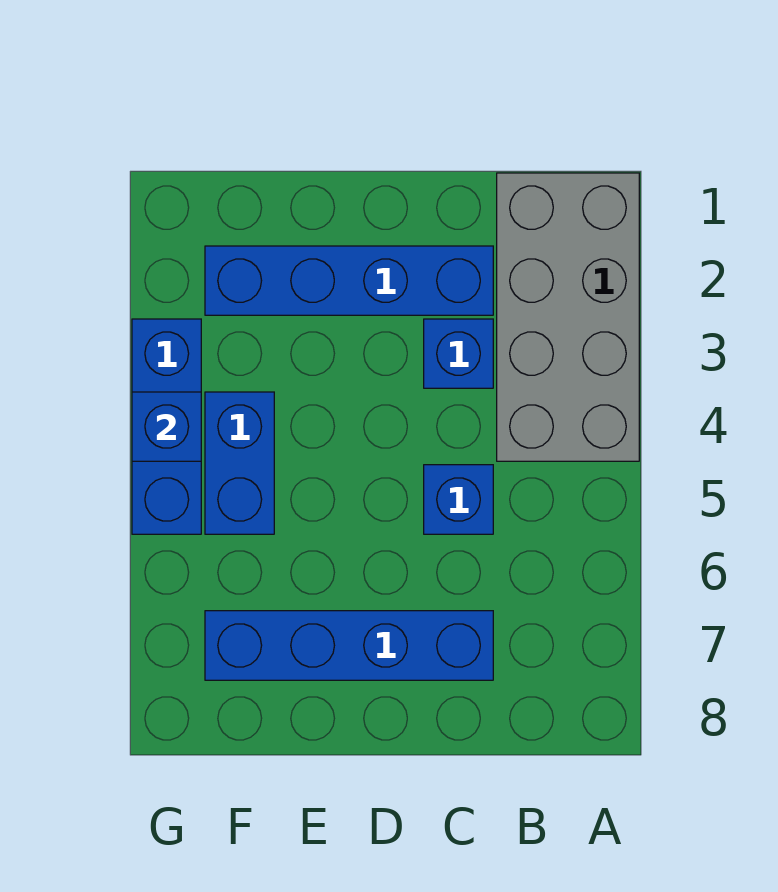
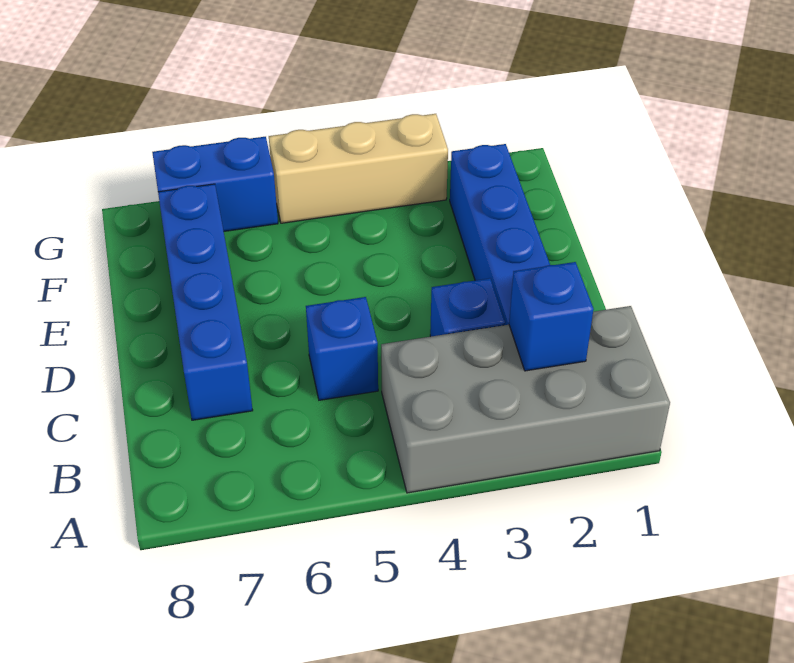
blue brick F4:F5 level 1 -> blue brick G6:G7 level 1
blue brick G3:G5 level 1 -> tan brick G3:G5 level 1
blue brick G4 level 2 -> blue brick B2 level 2

